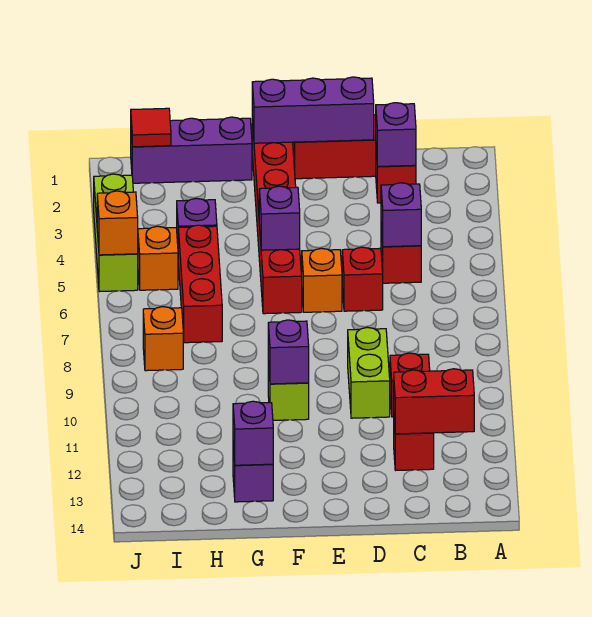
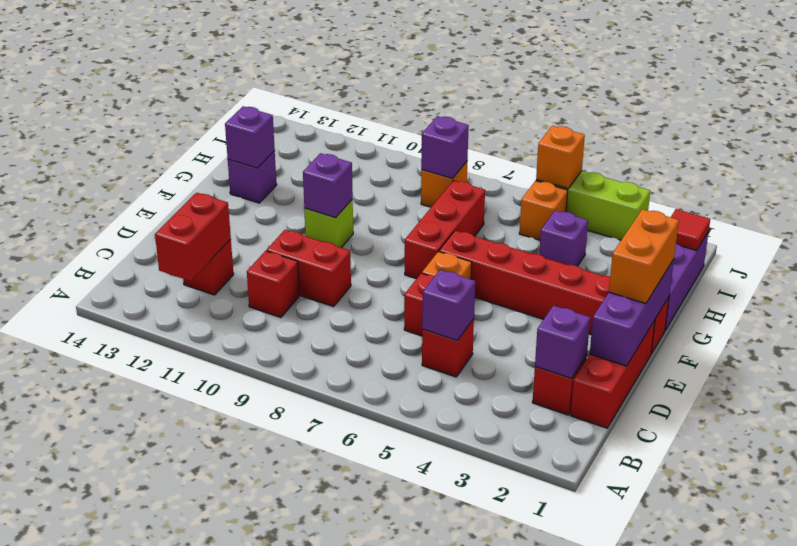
lime brick D9:D10 level 1 -> red brick D9:D10 level 1
none -> orange brick E1:F1 level 3
purple brick F5 level 2 -> purple brick I8 level 2
red brick H5:H7 level 1 -> red brick F7:H7 level 1

